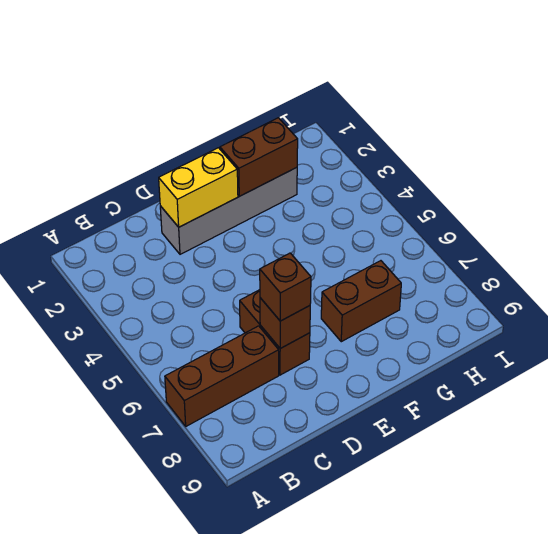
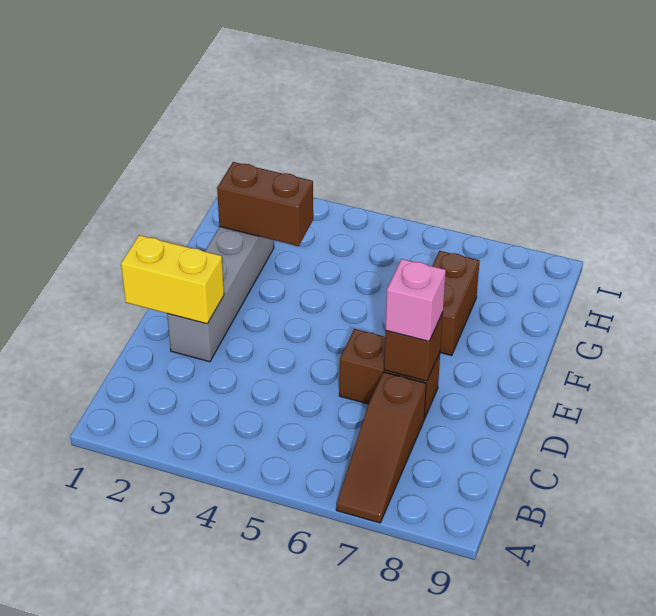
brown brick A7:C7 level 1 -> brown slope A7:C7 level 1 top C
yellow brick D2:E2 level 2 -> yellow brick D1:D2 level 2
brown brick D7 level 3 -> pink brick D7 level 3
brown brick F2:G2 level 2 -> brown brick G2:G3 level 2

